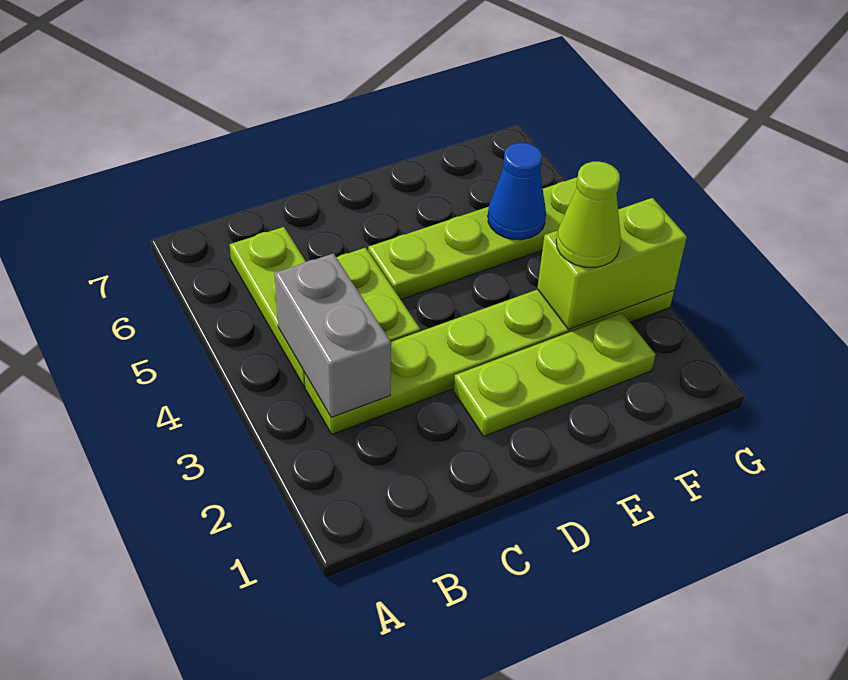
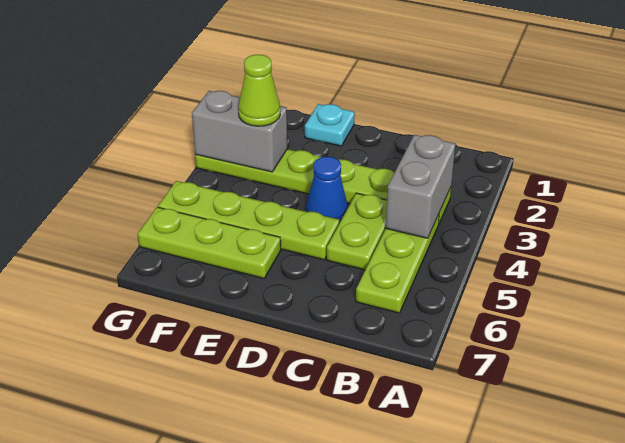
lime plate D2:F2 level 1 -> lime plate E6:G6 level 1
none -> cyan plate E1 level 1
lime brick F3:G3 level 2 -> grey brick F3:G3 level 2
blue cone F5 level 2 -> blue cone D4 level 1

